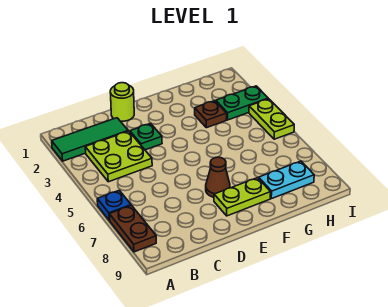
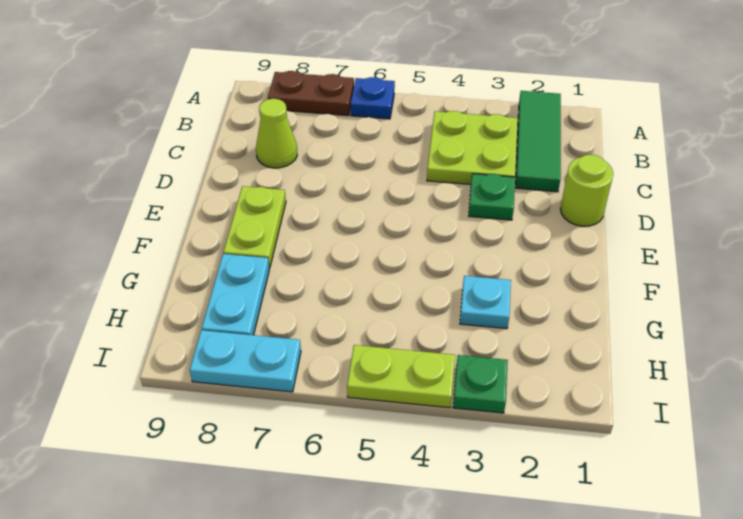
none -> lime cone C8 level 1
brown cone E7 level 1 -> none
brown plate G3 level 1 -> cyan plate G3 level 1
green plate H3:I3 level 1 -> green plate I3 level 1
none -> cyan plate I7:I8 level 1

